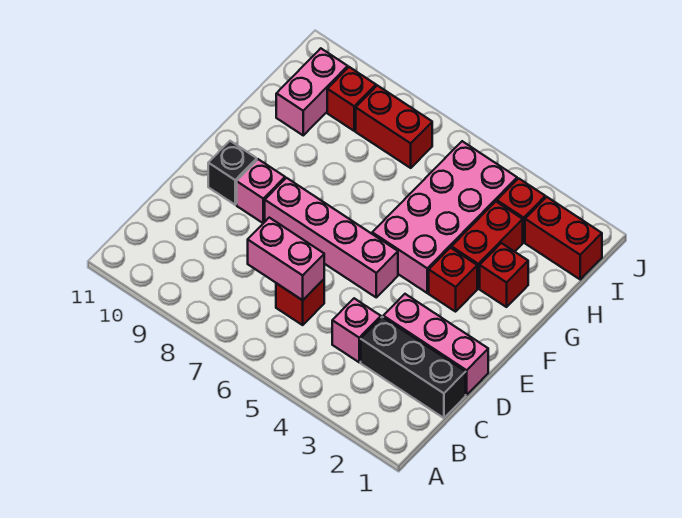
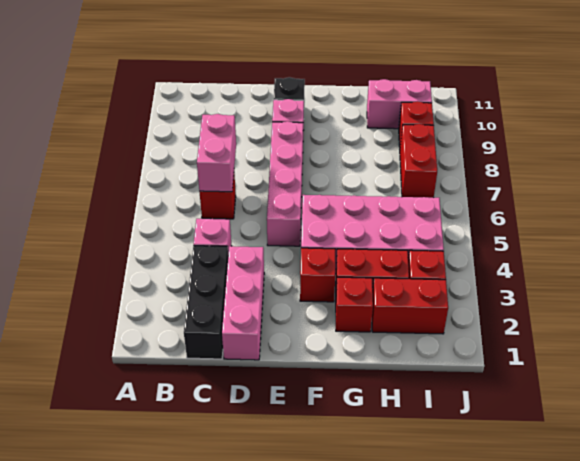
red brick I1:I2 level 1 -> red brick H2:I2 level 1

